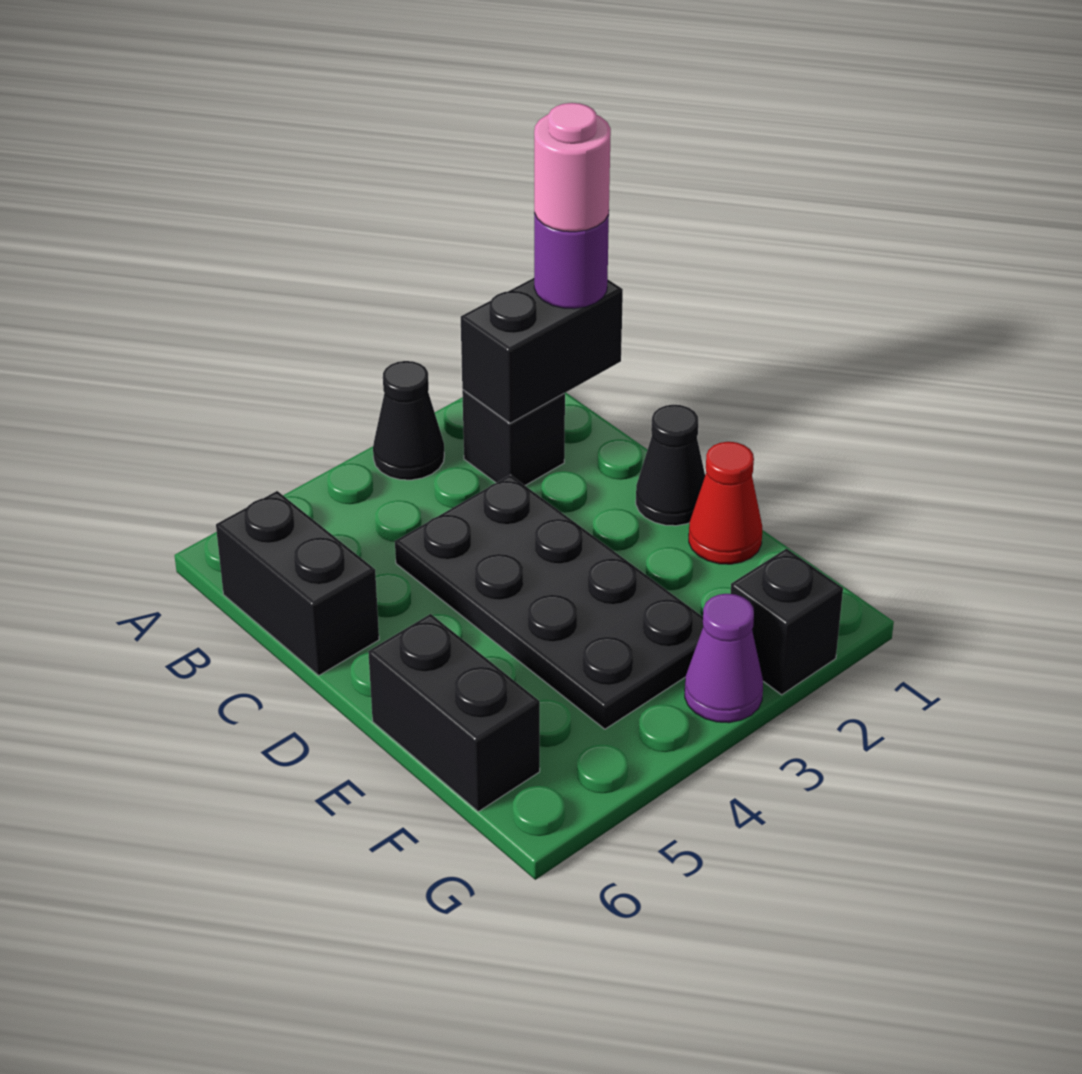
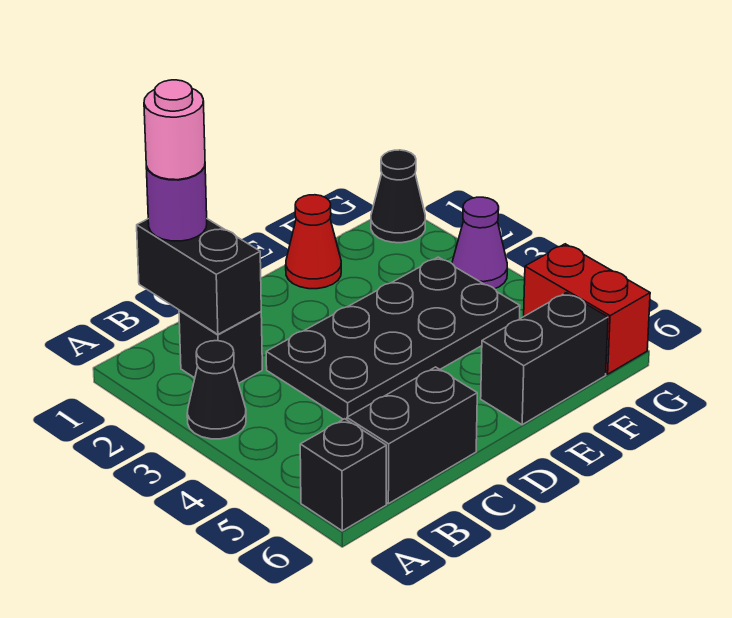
black cone D1 level 1 -> black cone G1 level 1
black brick G2 level 1 -> black brick A6 level 1
none -> red brick G5:G6 level 1

